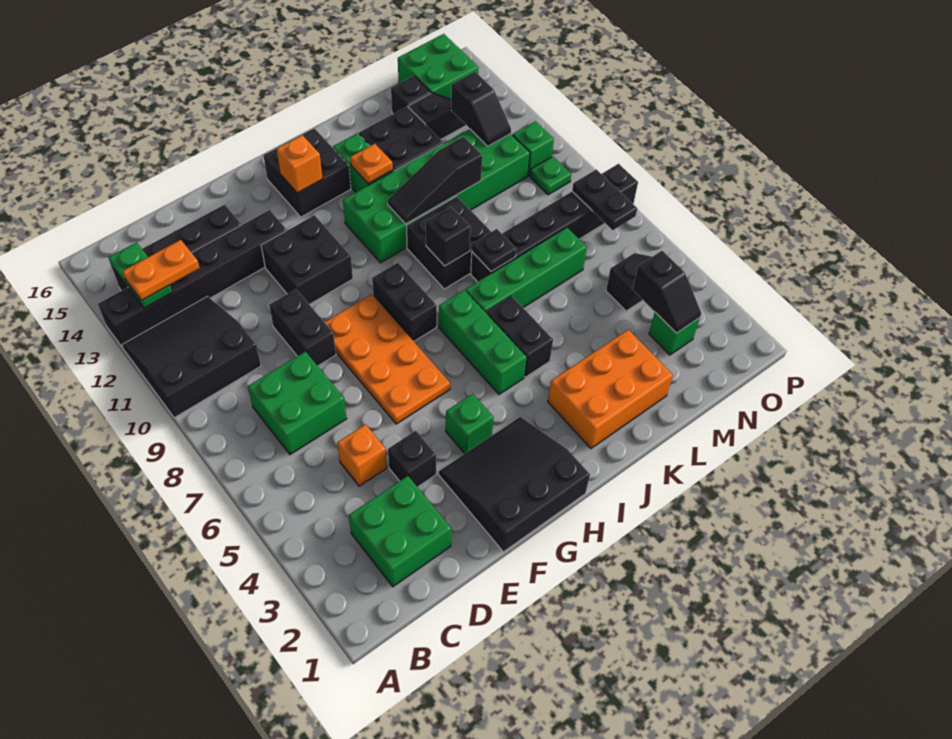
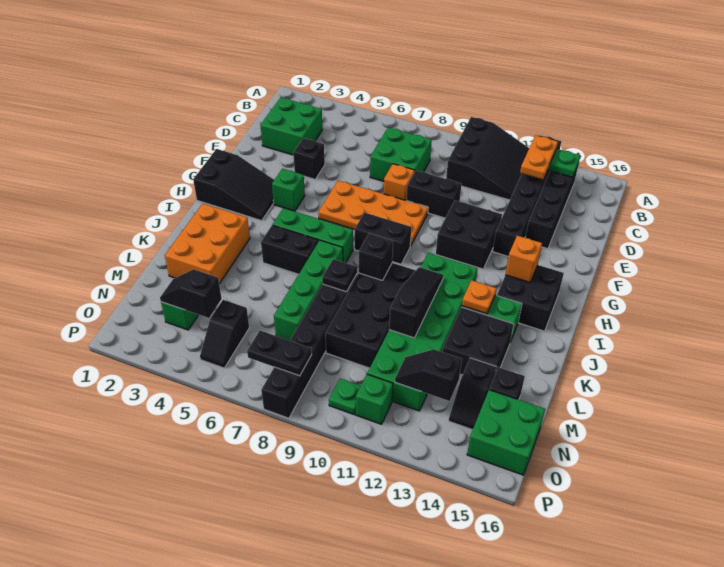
orange brick D5 level 1 -> orange brick E8 level 1
black slope F1:H3 level 1 top 1 -> black slope G1:H3 level 1 top 1
black brick J9:K10 level 1 -> black brick J9:M10 level 1

